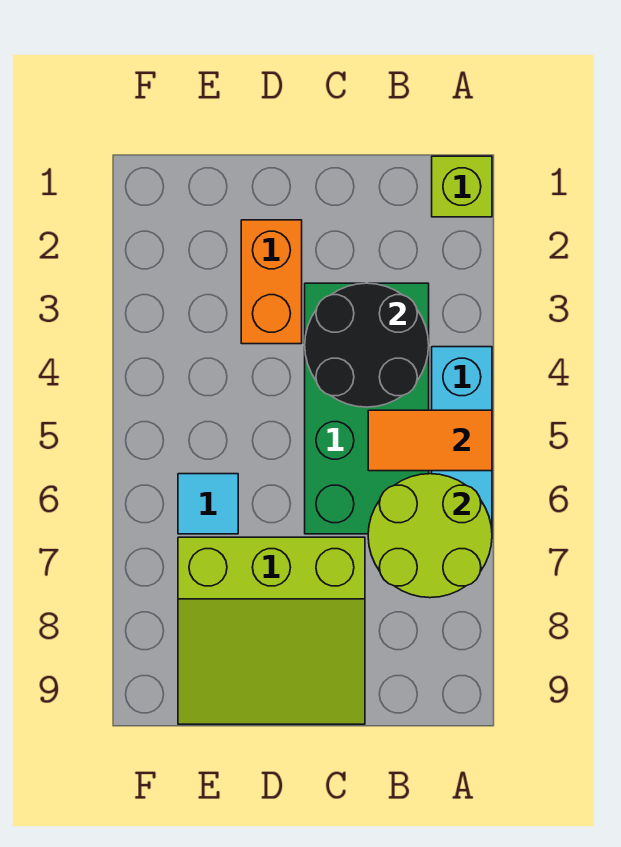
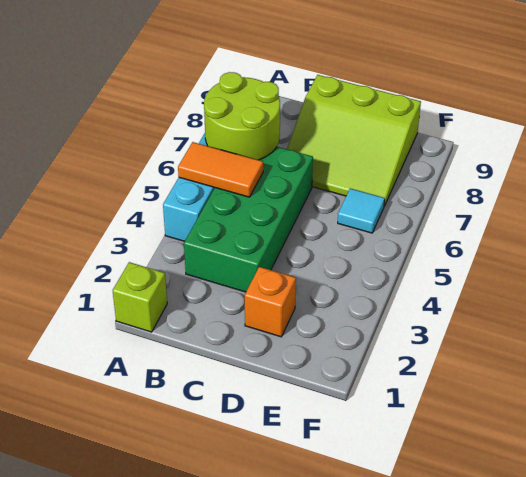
black round brick B3:C4 level 2 -> none
lime slope C7:E9 level 1 top 7 -> lime slope C7:E9 level 1 top 9
orange brick D2:D3 level 1 -> orange brick D2 level 1

